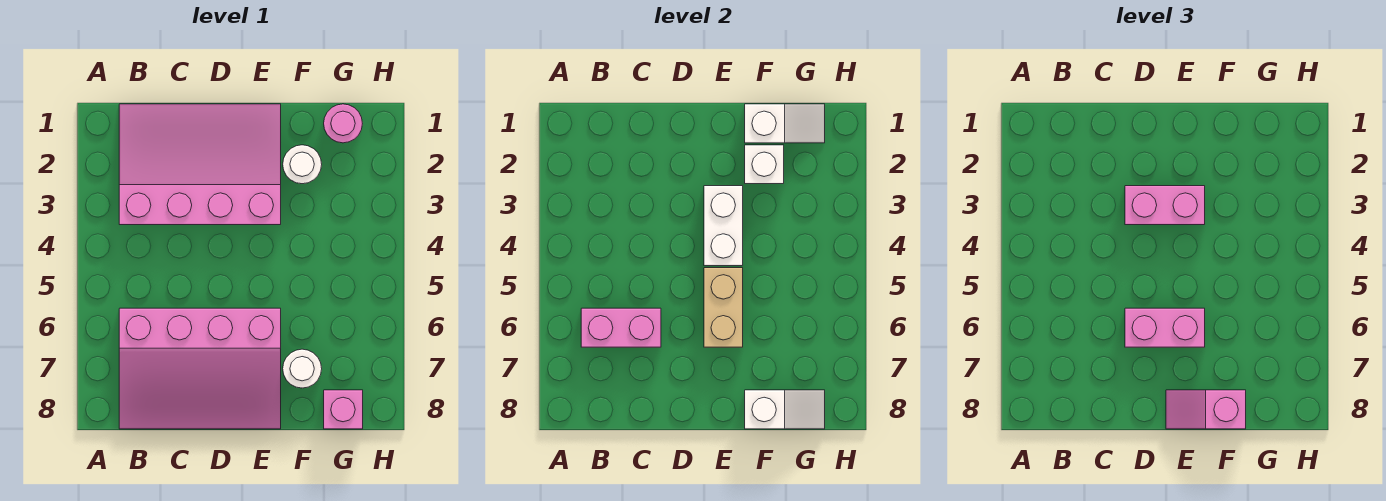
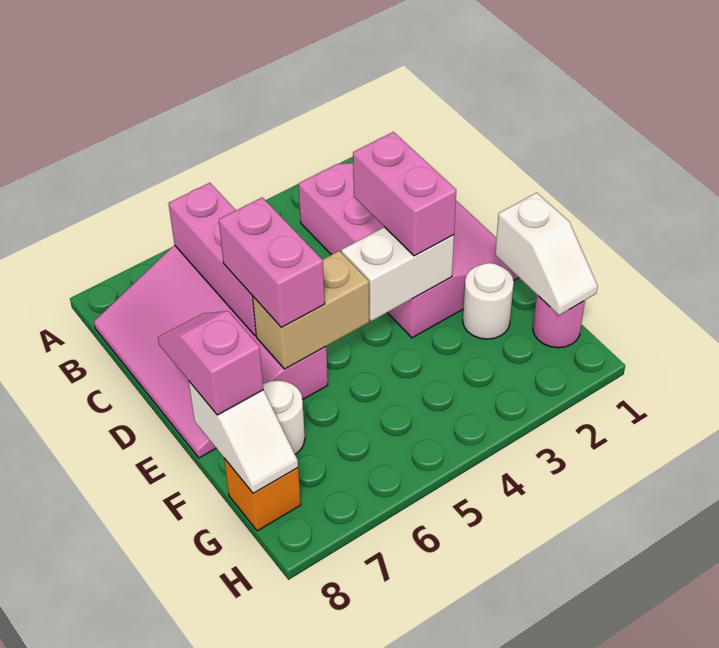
pink brick B6:C6 level 2 -> pink brick B6:D6 level 2
white brick F2 level 2 -> none
pink brick G8 level 1 -> orange brick G8 level 1

